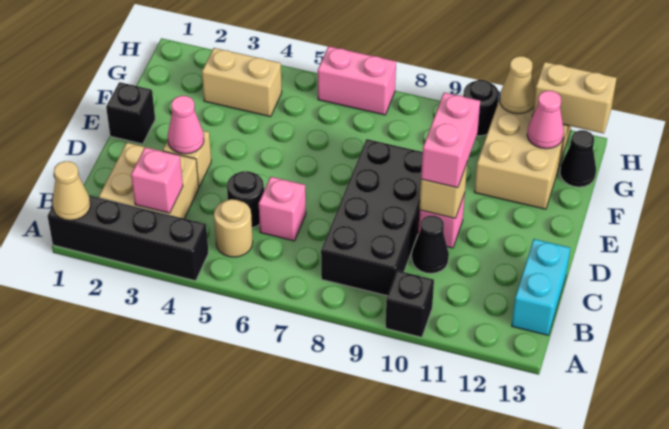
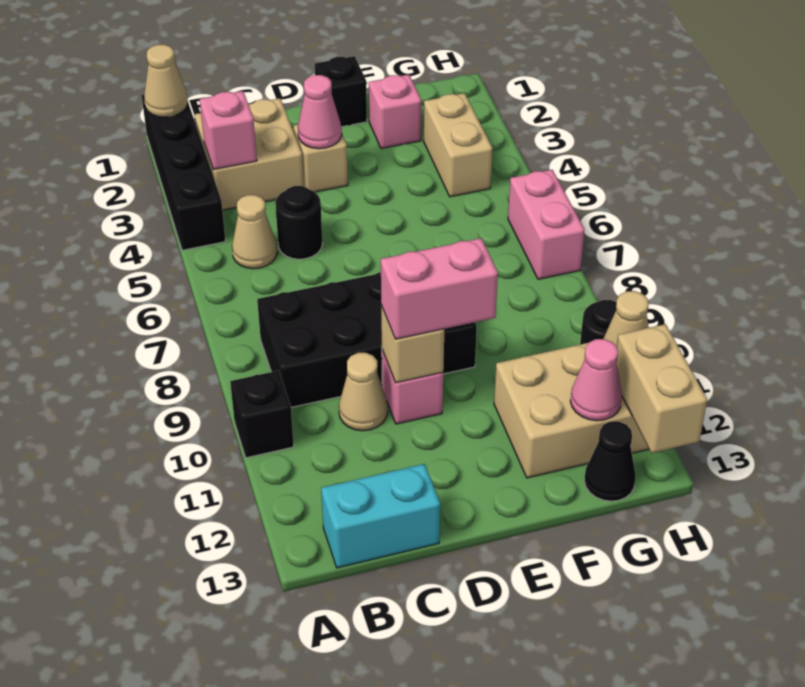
tan round brick B5 level 1 -> tan cone B5 level 1
pink brick C6 level 1 -> pink brick F2 level 1
black cone C10 level 1 -> tan cone C10 level 1

